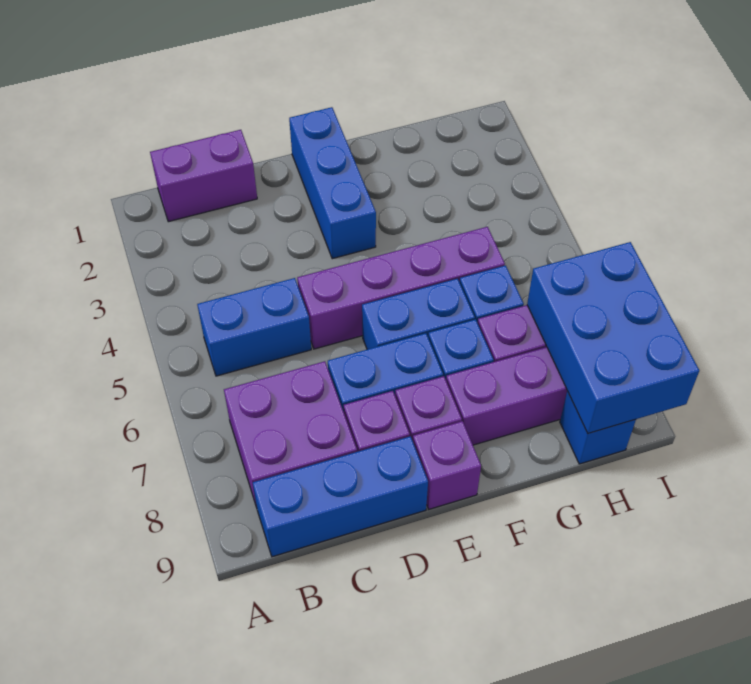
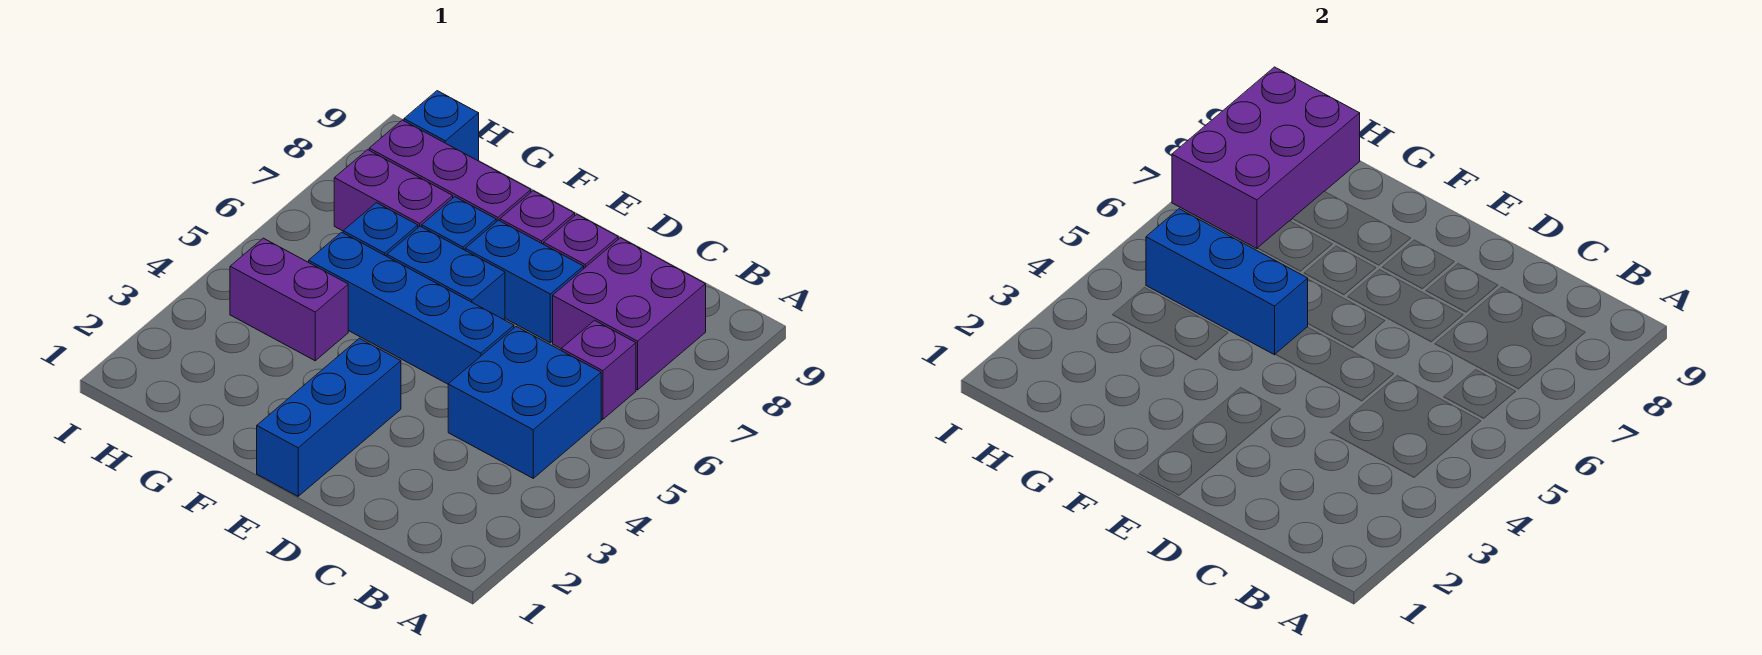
purple brick B1:C1 level 1 -> purple brick G4:H4 level 1
blue brick B5:C5 level 1 -> blue brick B4:C5 level 1
blue brick B9:D9 level 1 -> blue brick F5:H5 level 2
purple brick D5:G5 level 1 -> blue brick D5:G5 level 1
purple brick E9 level 1 -> purple brick B6 level 1
blue brick H7:I9 level 2 -> purple brick H7:I9 level 2

